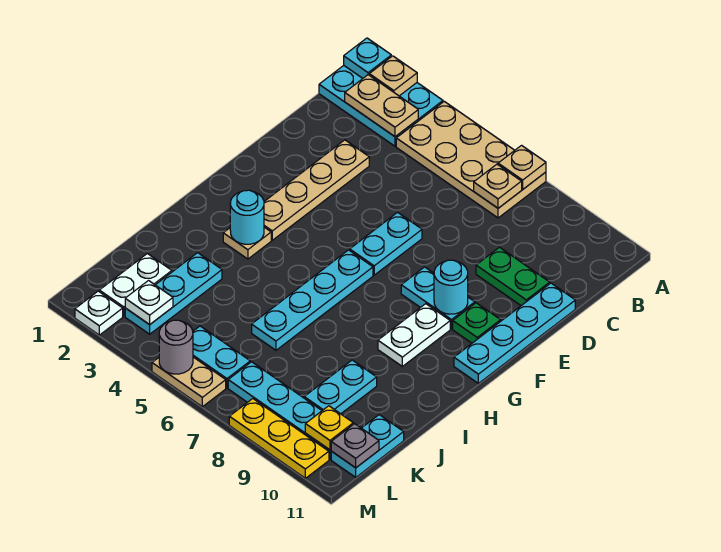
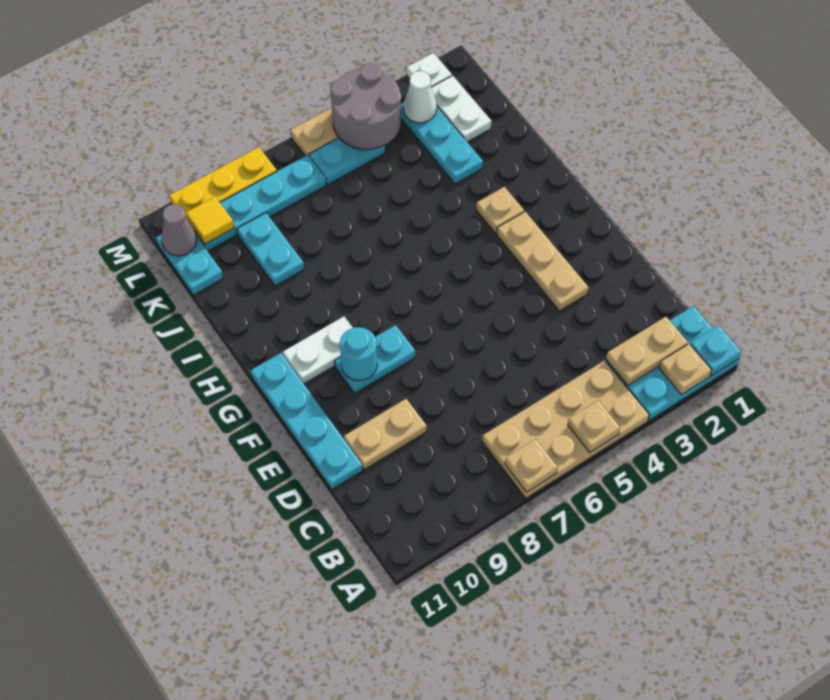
tan plate B7 level 2 -> tan plate A5 level 2
tan plate D3:G3 level 1 -> tan plate E3:G3 level 1
green plate D9:D10 level 1 -> tan plate D9:D10 level 1
cyan plate E6:F6 level 1 -> none
green plate F10 level 1 -> none
cyan plate G6:J6 level 1 -> none
white plate G9:H9 level 1 -> white plate G9:G10 level 1
cyan round brick H3 level 2 -> none
white plate L3 level 2 -> white cone L3 level 2
yellow plate L10 level 2 -> yellow tile L10 level 2
grey plate L11 level 2 -> grey cone L11 level 2
grey round brick M5 level 2 -> grey round brick L4:M5 level 2

